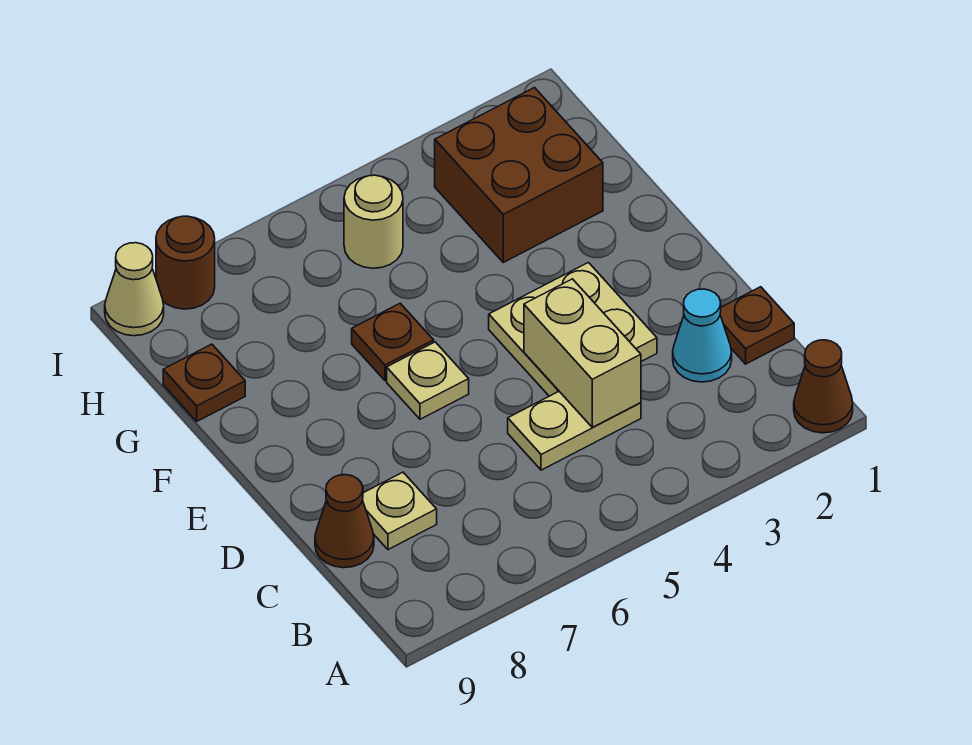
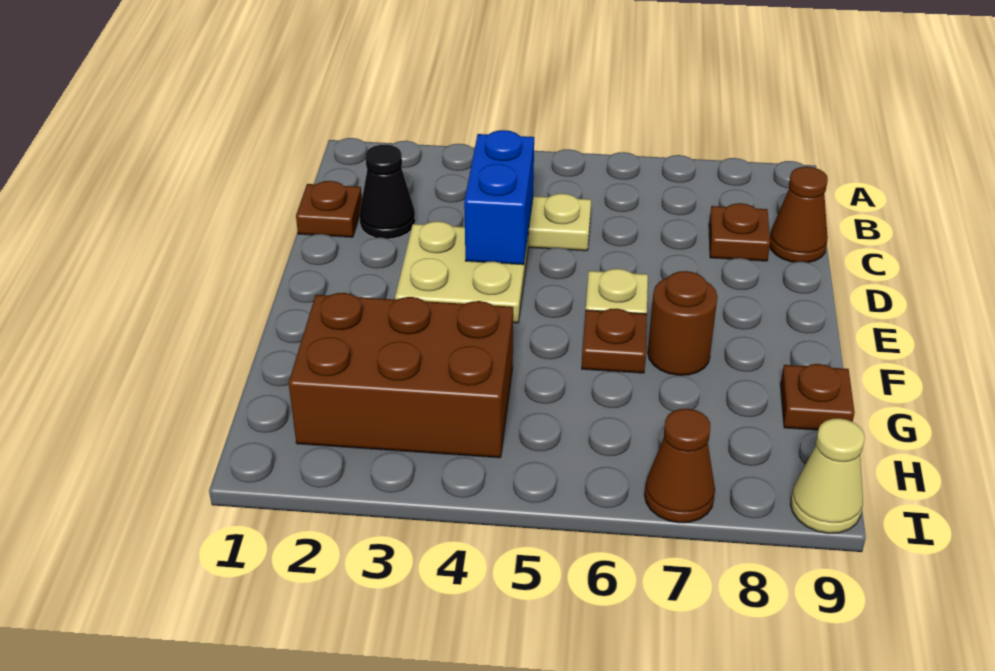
brown cone A1 level 1 -> brown cone I7 level 1
cyan cone C2 level 1 -> black cone C2 level 1
tan brick C4:D4 level 2 -> blue brick C4:D4 level 2
tan plate C8 level 1 -> brown plate C8 level 1
brown brick G2:H3 level 1 -> brown brick G2:H4 level 1
tan round brick H5 level 1 -> none
brown round brick I8 level 1 -> brown round brick F7 level 1

